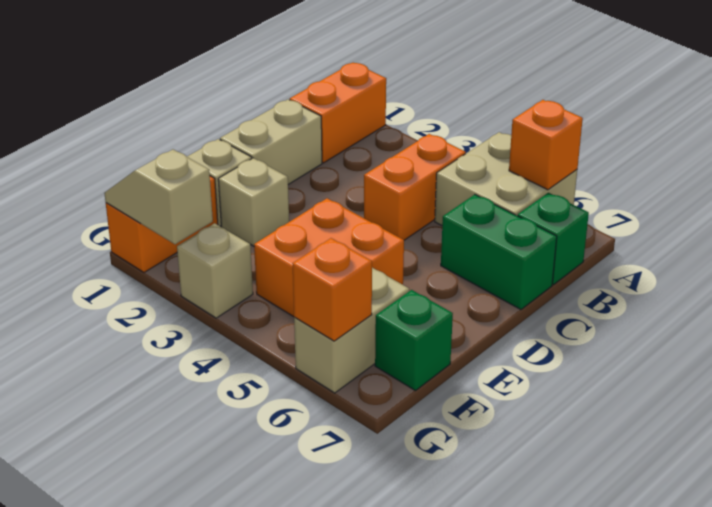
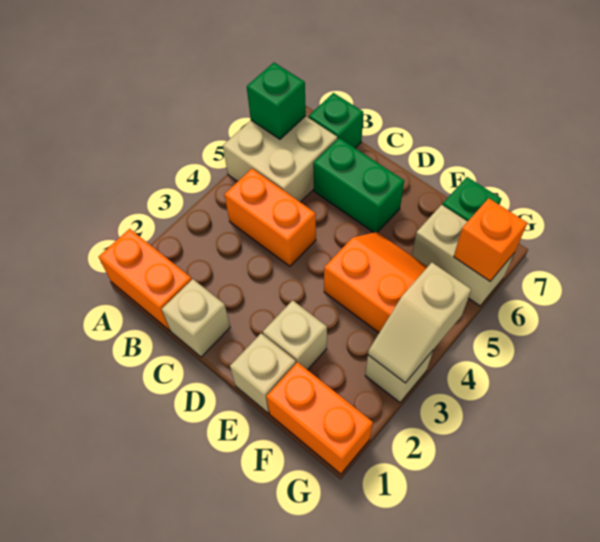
orange brick A6 level 2 -> green brick A6 level 2
tan brick C1:D1 level 1 -> tan brick C1 level 1
green brick C6:C7 level 1 -> green brick C6:D6 level 1
orange brick E4:F5 level 1 -> orange slope E4:F5 level 1 top 4
tan slope G1:G2 level 2 top 2 -> tan slope G3:G4 level 2 top 4

